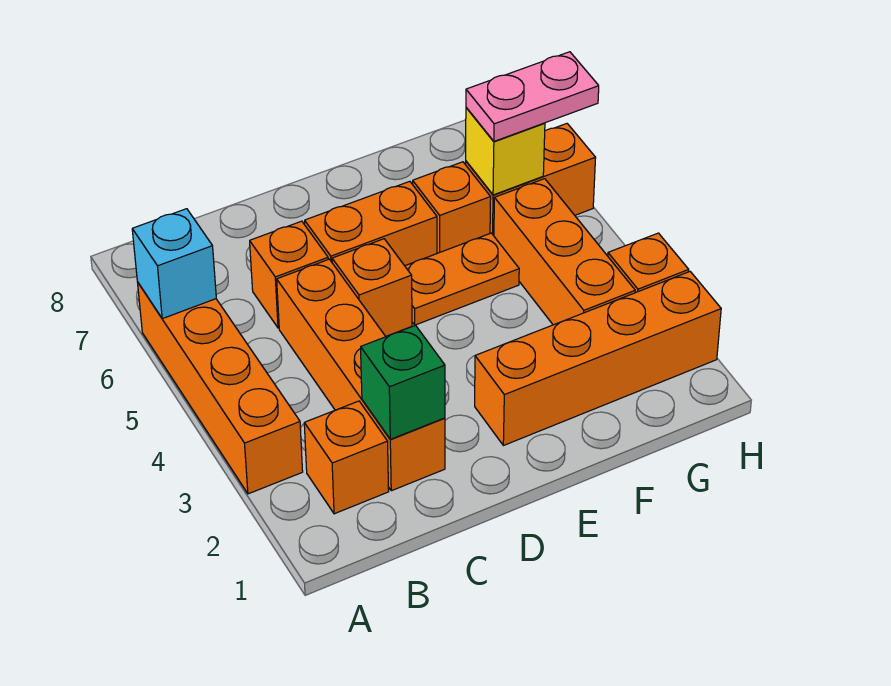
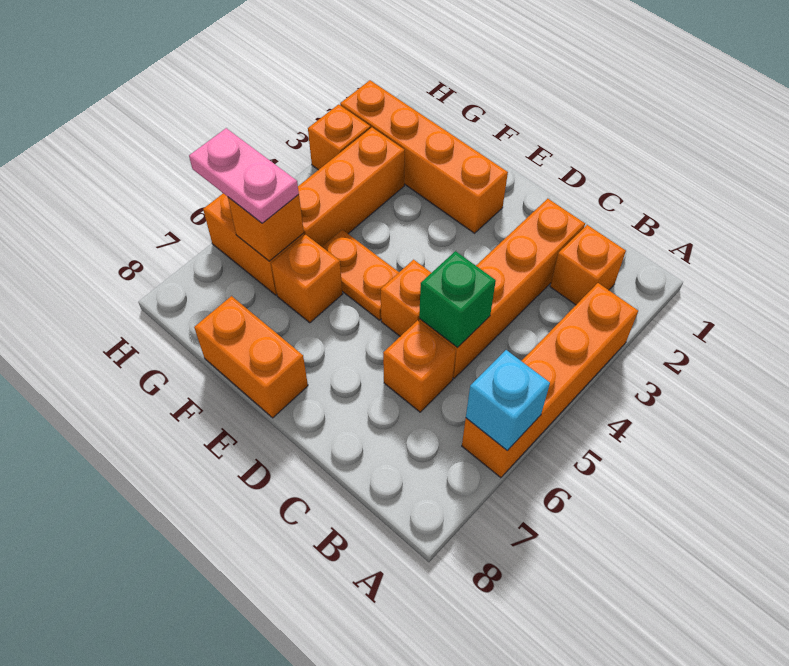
green brick C2 level 2 -> green brick C5 level 2
orange brick D6:E6 level 1 -> orange brick E8:F8 level 1
yellow brick G6 level 2 -> orange brick G6 level 2

